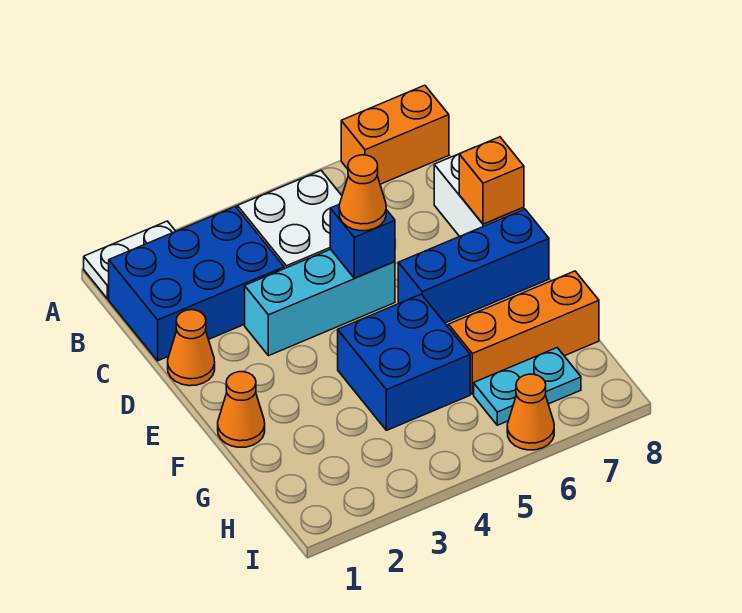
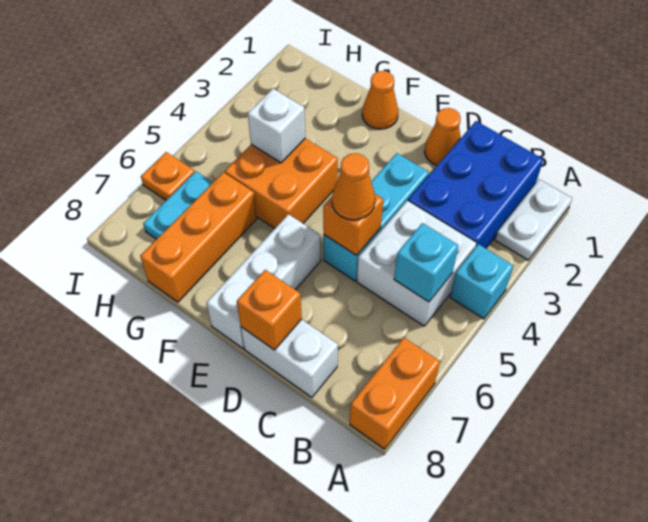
none -> cyan brick A4 level 1
none -> cyan brick B5 level 2
blue brick D5 level 2 -> orange brick D5 level 2
blue brick E6:E8 level 1 -> white brick E6:E8 level 1
blue brick F4:G5 level 1 -> orange brick F4:G5 level 1
none -> white brick G4 level 2
orange cone I6 level 1 -> orange plate I6 level 1

